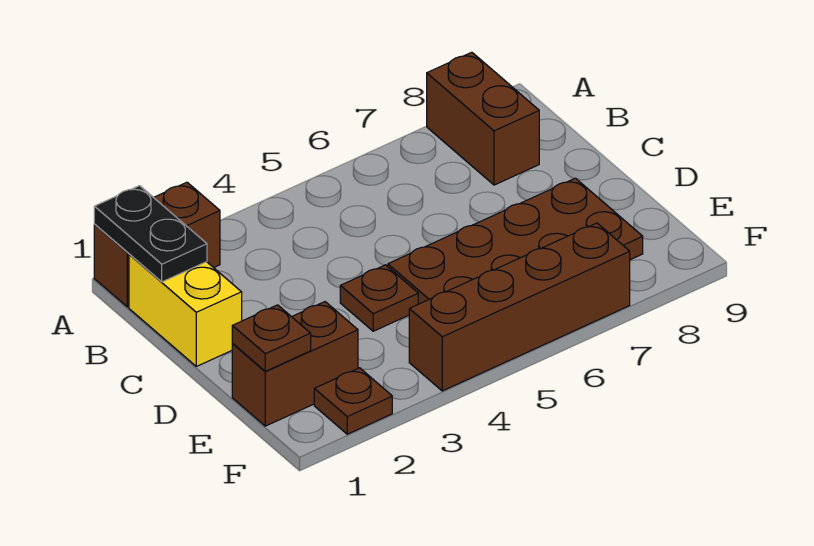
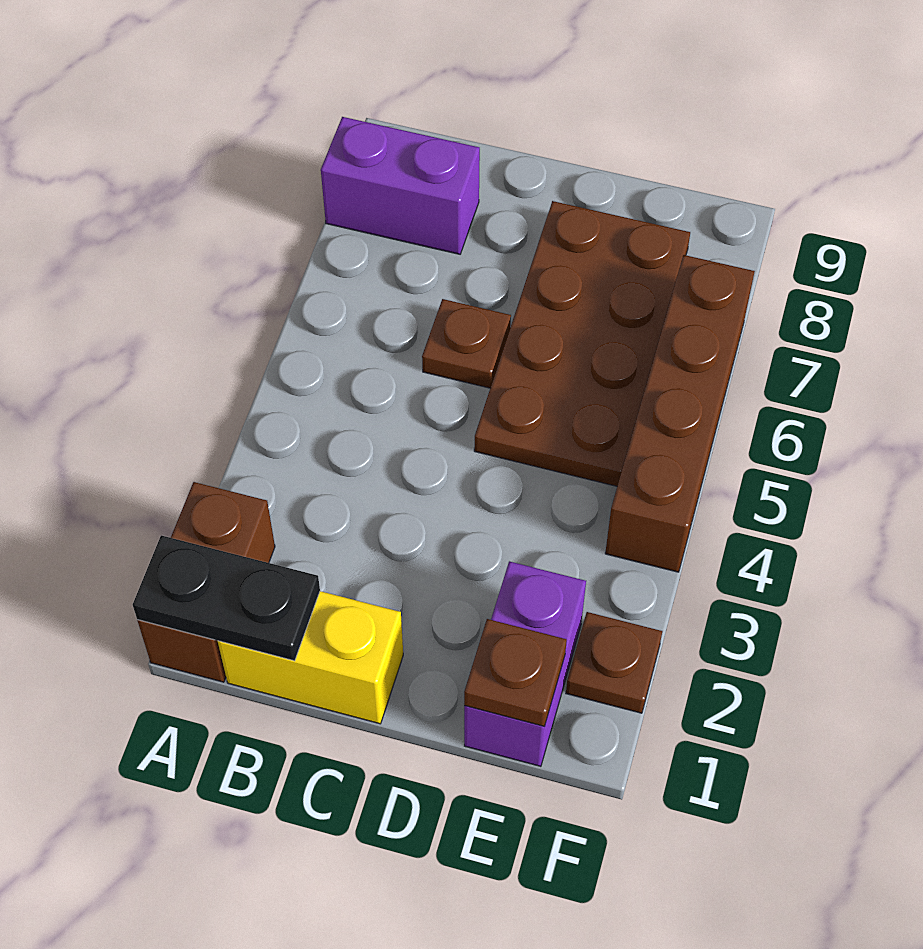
brown brick A8:B8 level 1 -> purple brick A8:B8 level 1
brown plate D4 level 1 -> brown plate C6 level 1
brown brick E1:E2 level 1 -> purple brick E1:E2 level 1

